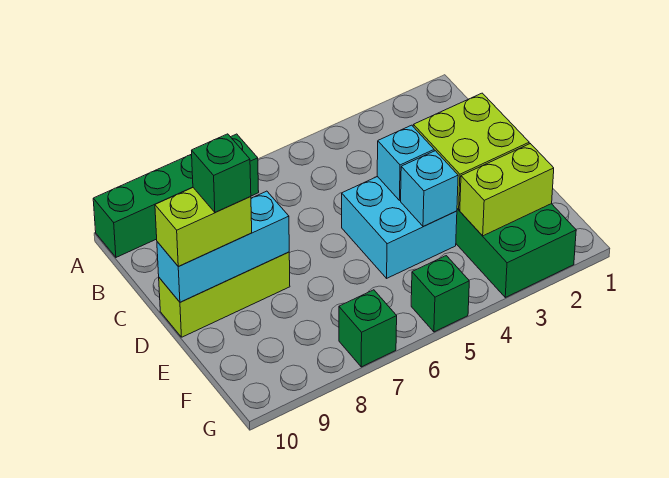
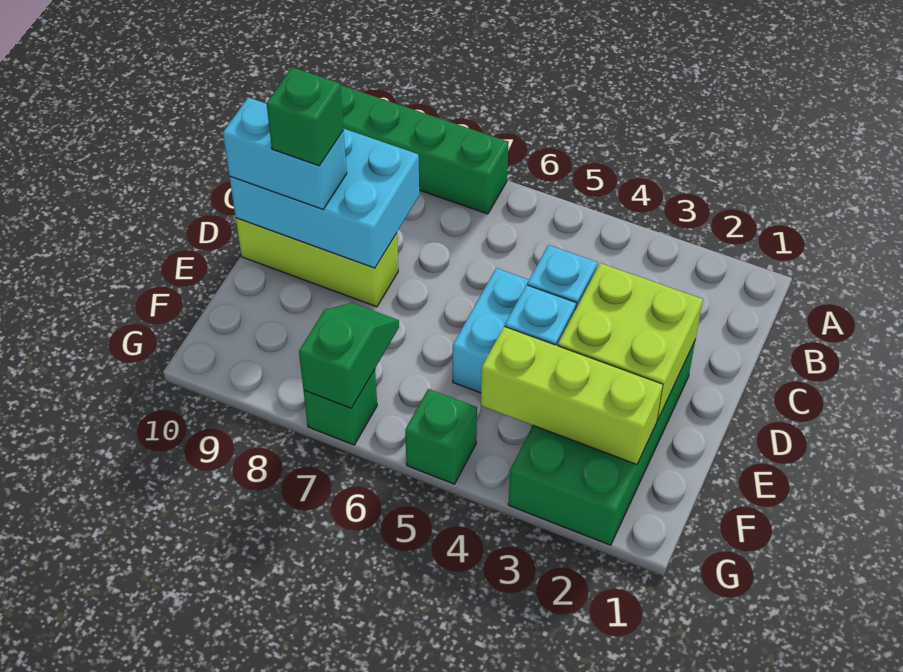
cyan brick D8:D10 level 2 -> cyan brick C8:D10 level 2
lime brick D9:D10 level 3 -> cyan brick D9:D10 level 3
lime brick F2:F3 level 2 -> lime brick F2:F4 level 2
none -> green slope F7:G7 level 2 top G

